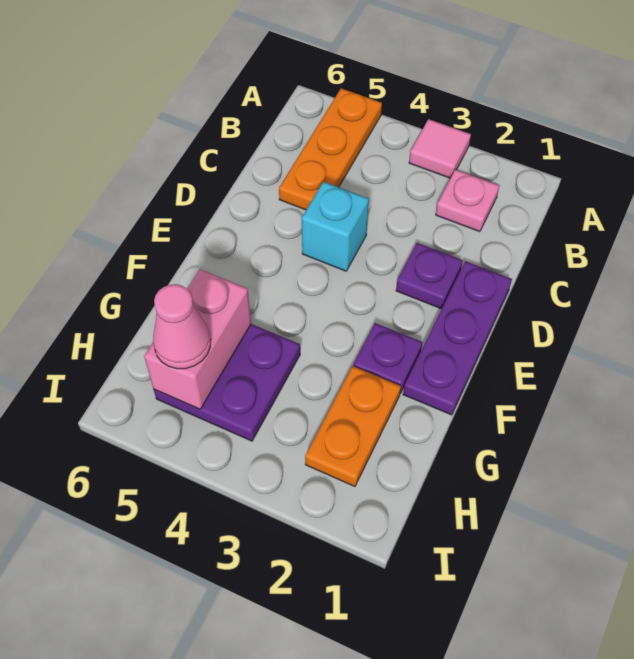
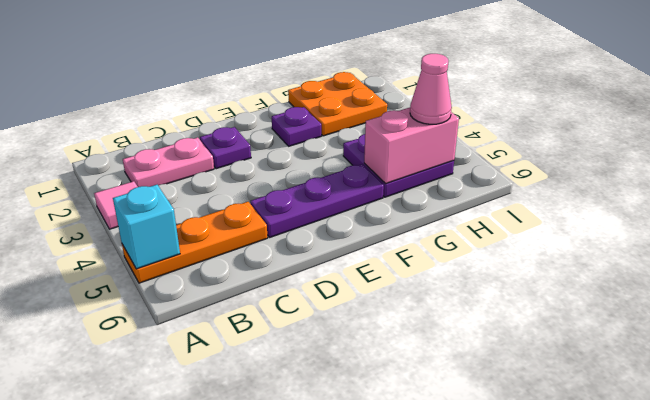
pink plate B2 level 1 -> pink plate B2:C2 level 1
purple plate D1:F1 level 1 -> purple plate D5:F5 level 1
cyan brick D4 level 1 -> cyan brick A5 level 2
orange plate G2:H2 level 1 -> orange plate G1:H2 level 1

